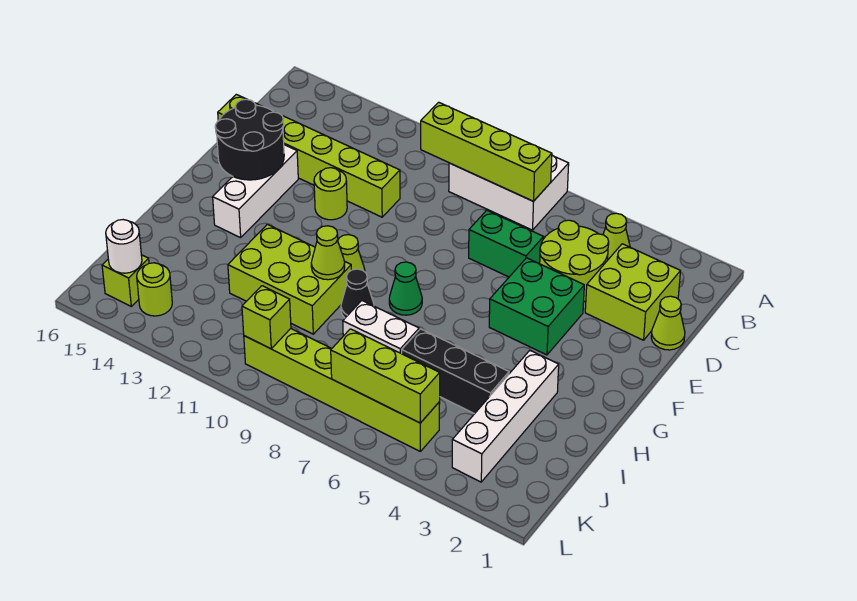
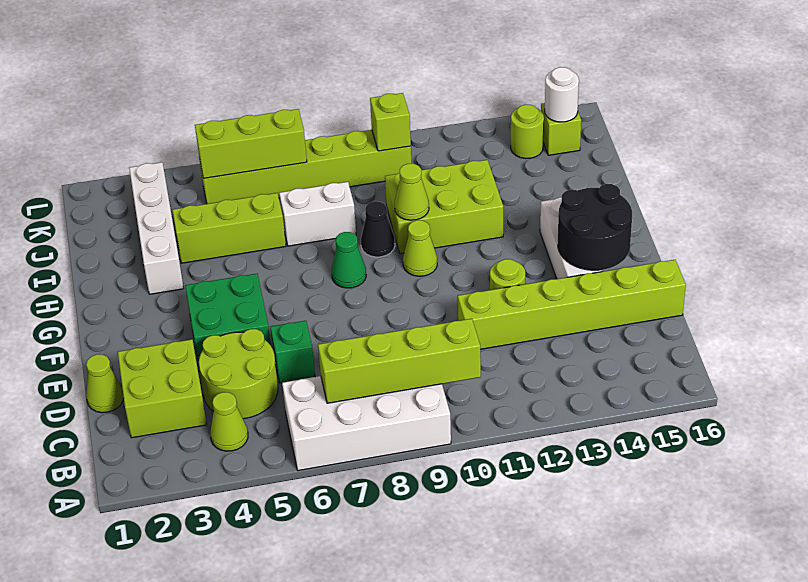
white brick A7:B9 level 1 -> white brick A6:B9 level 1
green brick D6:D7 level 1 -> green brick D6 level 1
black brick I4:I6 level 1 -> lime brick I4:I6 level 1

